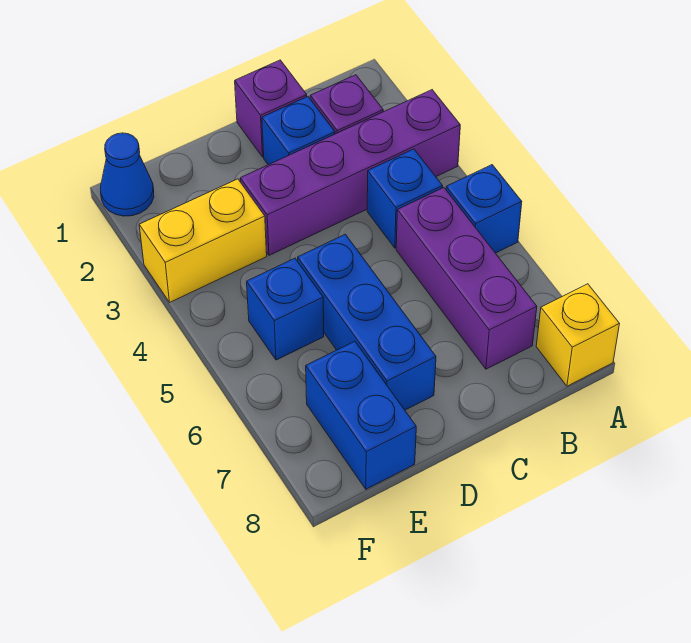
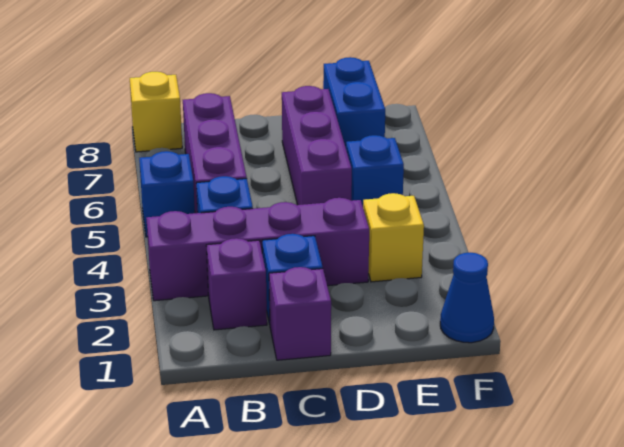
blue brick D5:D7 level 1 -> purple brick D5:D7 level 1
yellow brick E3:F3 level 1 -> yellow brick E3 level 1

